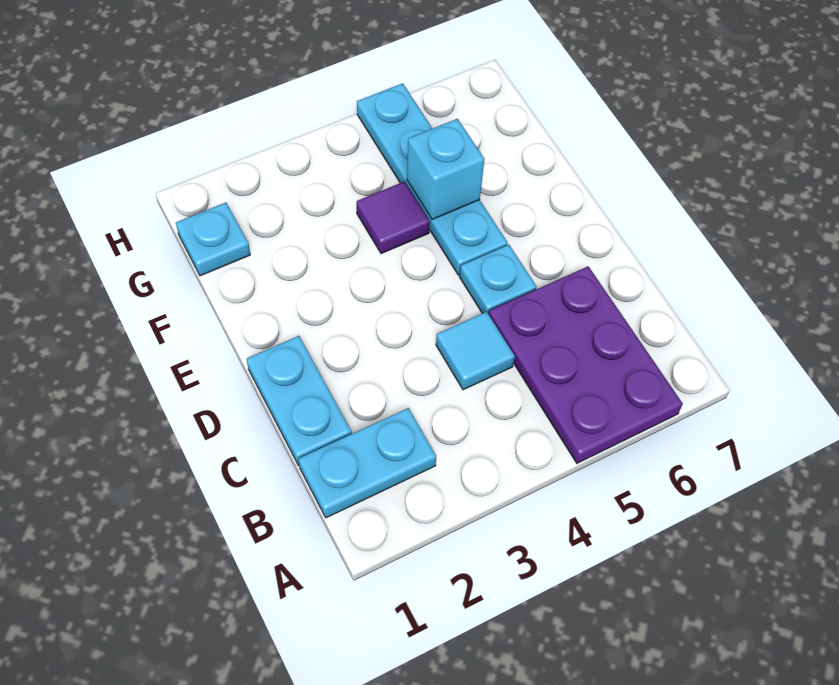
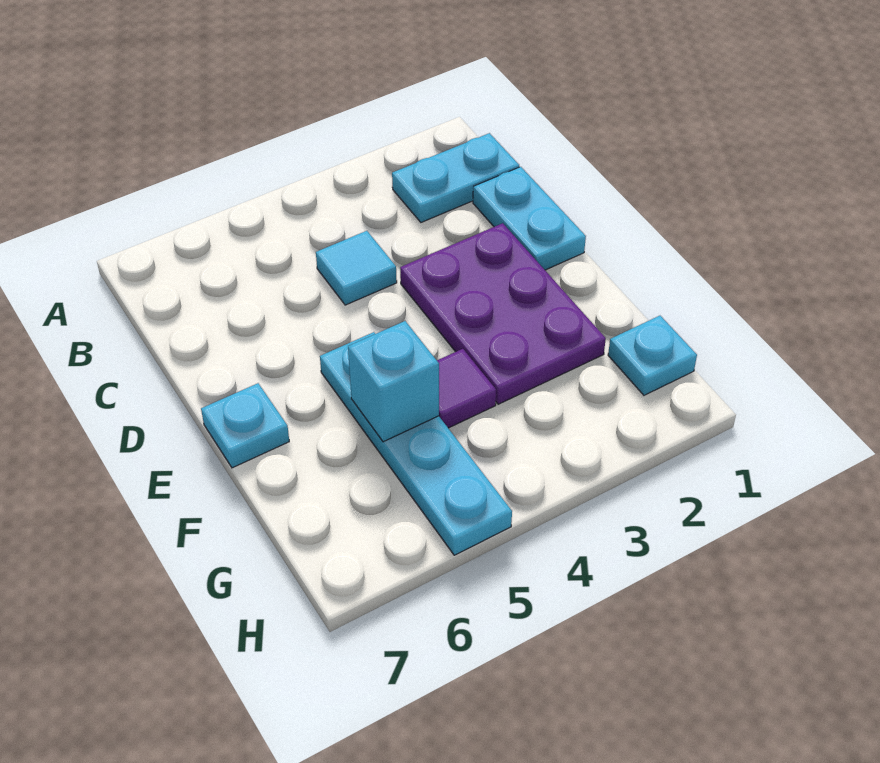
purple plate A5:C6 level 1 -> purple plate D2:F3 level 1
cyan plate D5 level 1 -> cyan plate E7 level 1

